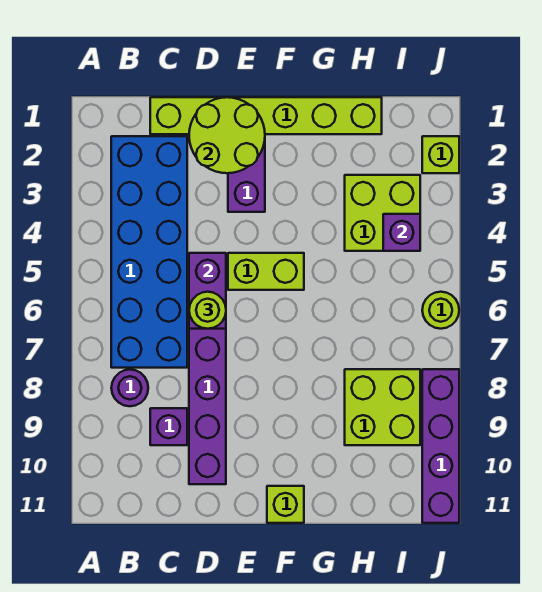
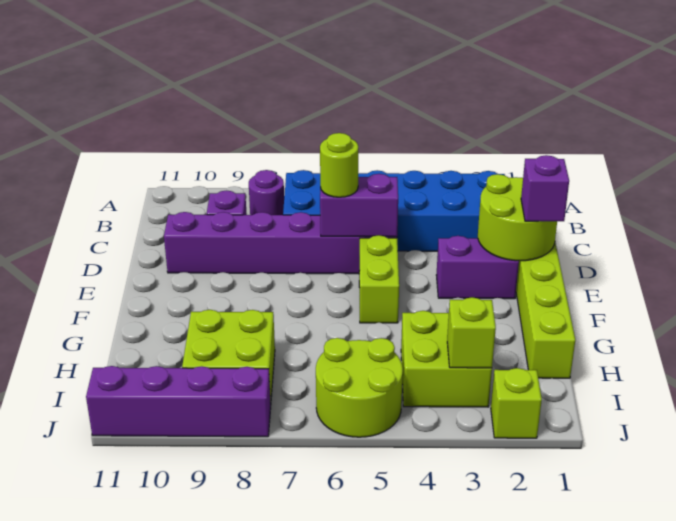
lime brick F11 level 1 -> lime brick I3 level 2
purple brick I4 level 2 -> purple brick E1 level 3
lime round brick J6 level 1 -> lime round brick I5:J6 level 1

